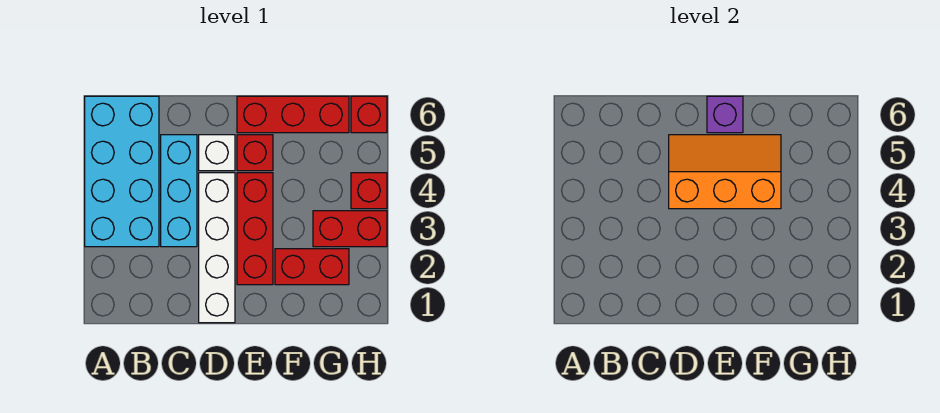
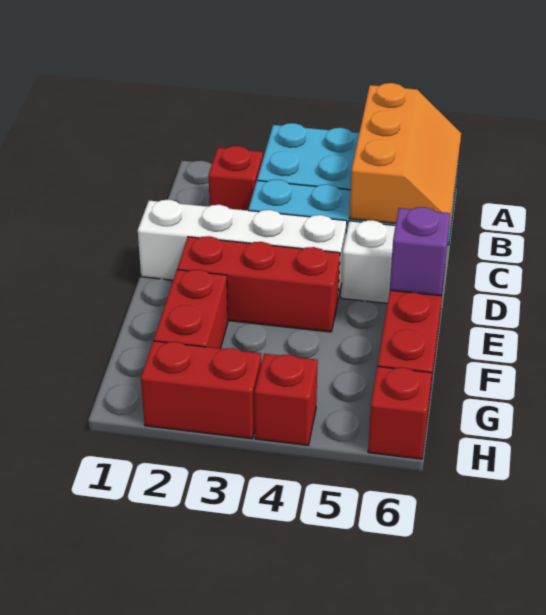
orange slope D4:F5 level 2 top 4 -> orange slope A5:C6 level 2 top 5
red brick E5 level 1 -> red brick B2 level 1
red brick G3:H3 level 1 -> red brick H2:H3 level 1

